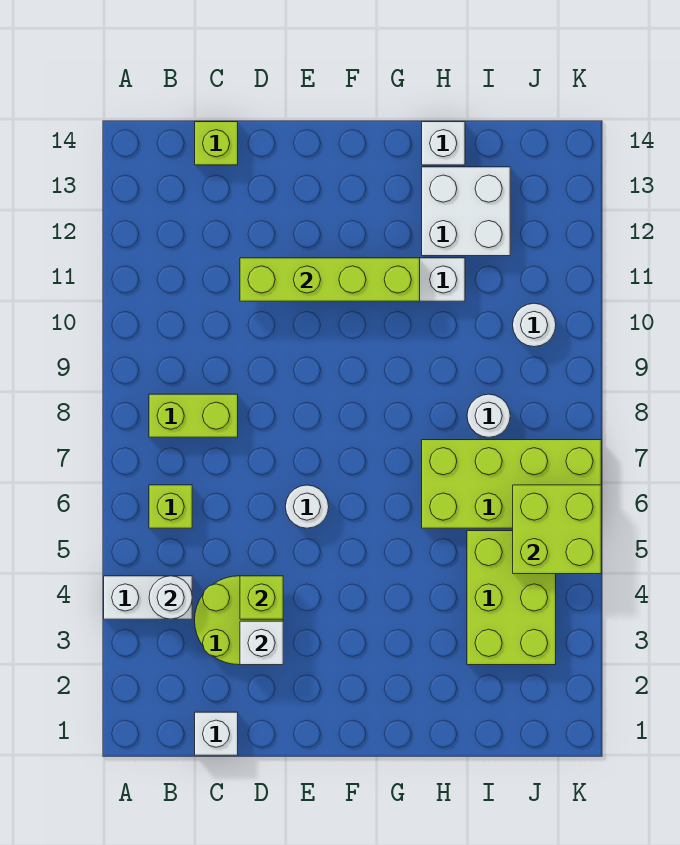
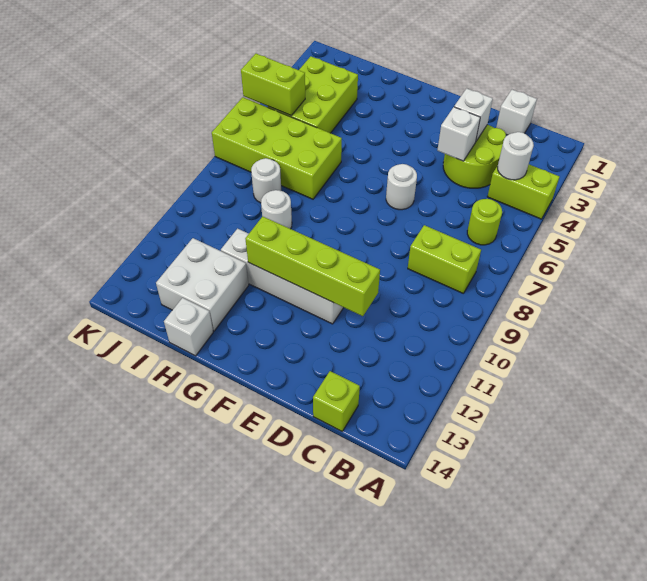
white brick A4:B4 level 1 -> lime brick A4:B4 level 1
lime brick B6 level 1 -> lime round brick B6 level 1
lime brick D4 level 2 -> white brick D4 level 2
lime brick J5:K6 level 2 -> lime brick J5:K5 level 2
white round brick J10 level 1 -> white round brick H9 level 1

